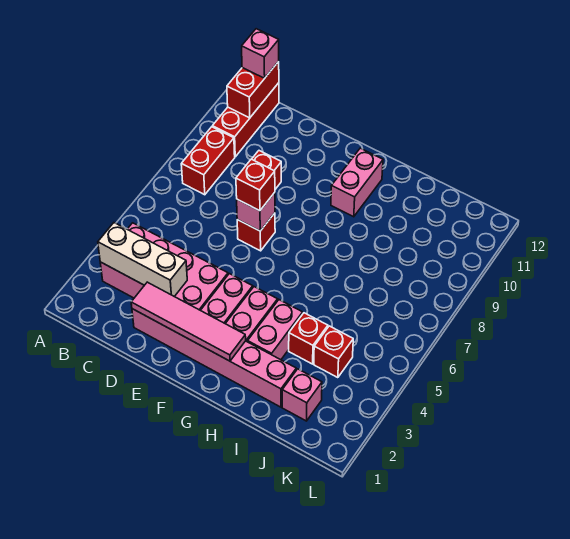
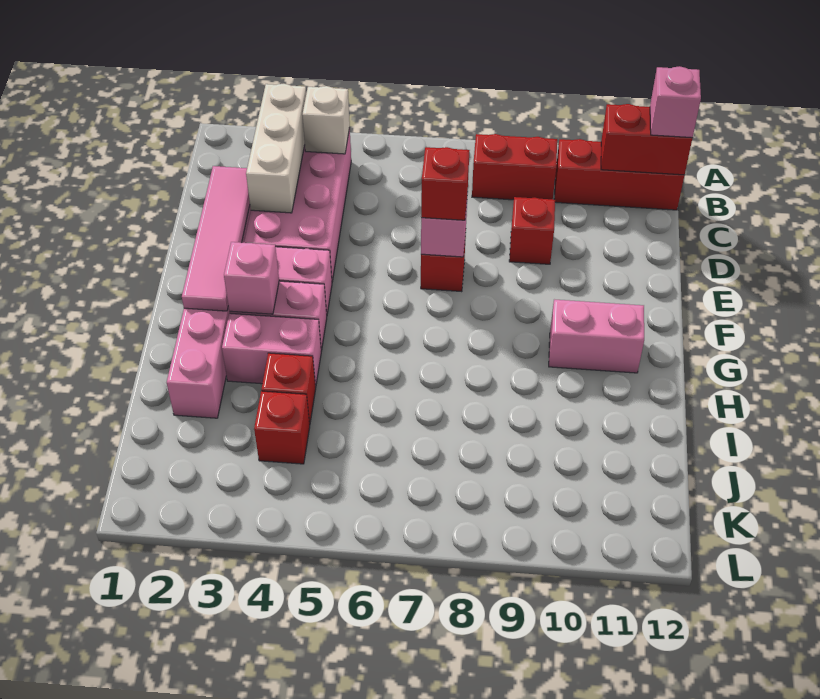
none -> white brick B4 level 2
pink brick J2 level 1 -> pink brick G3 level 2

